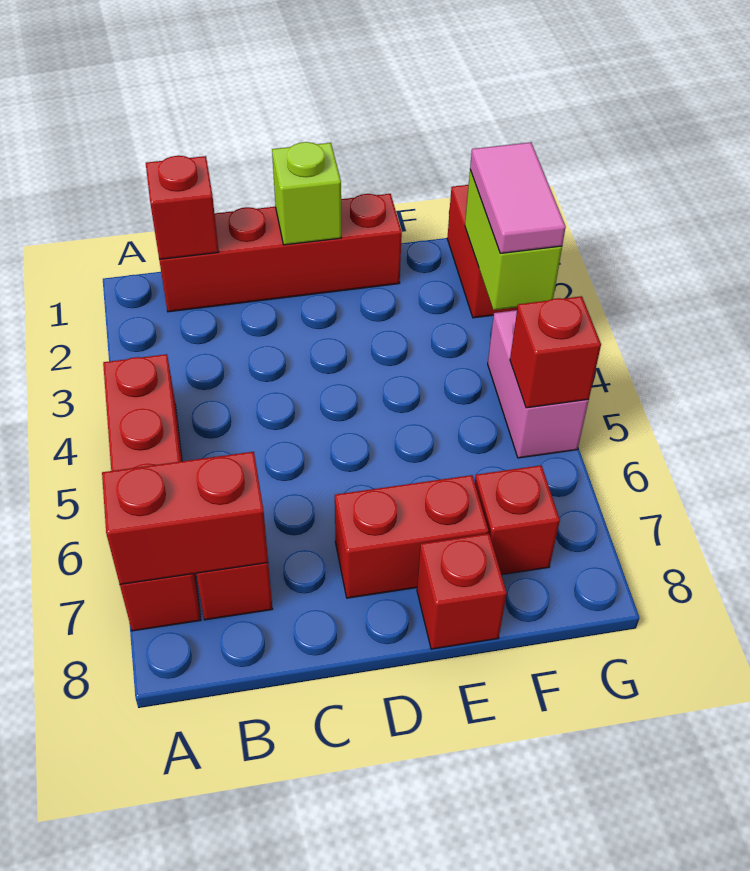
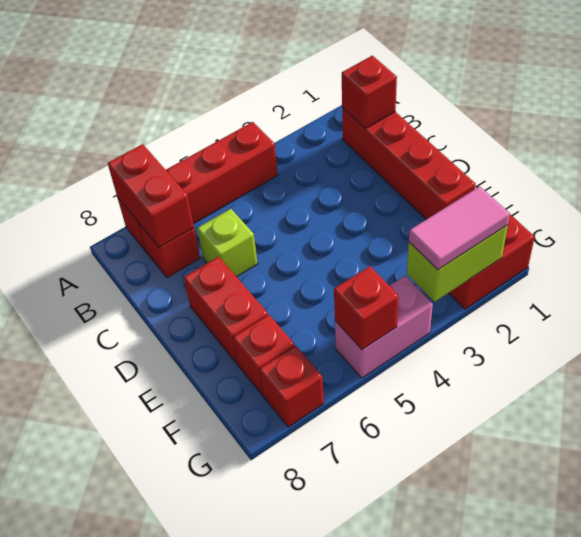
lime brick D1 level 2 -> lime brick C6 level 1
red brick E8 level 1 -> red brick G7 level 1

